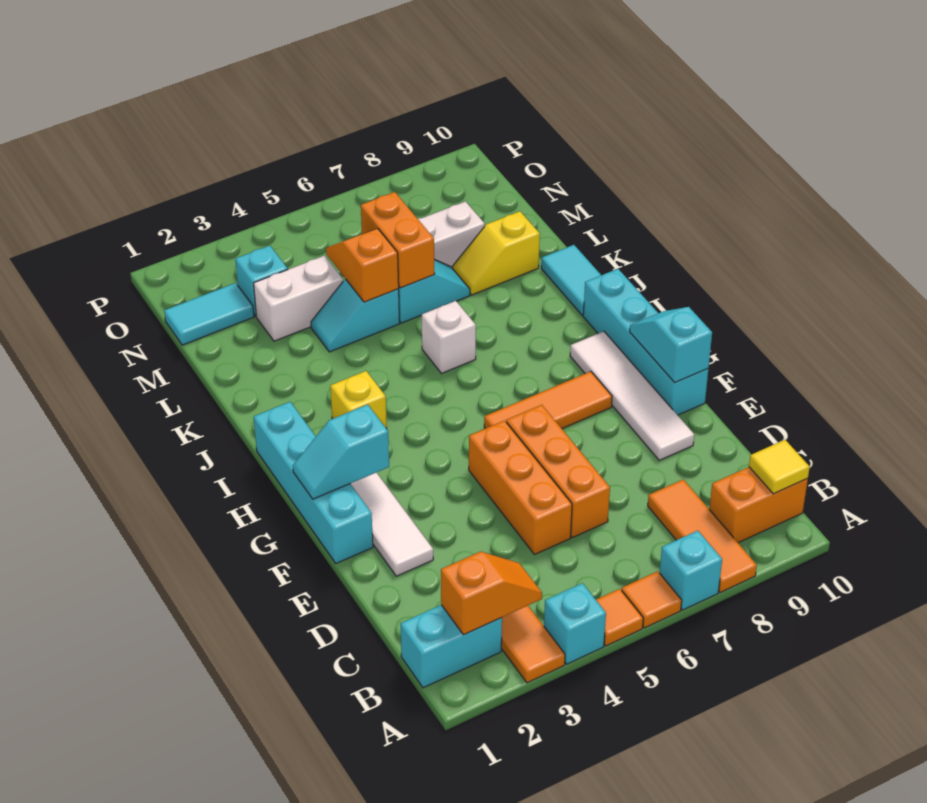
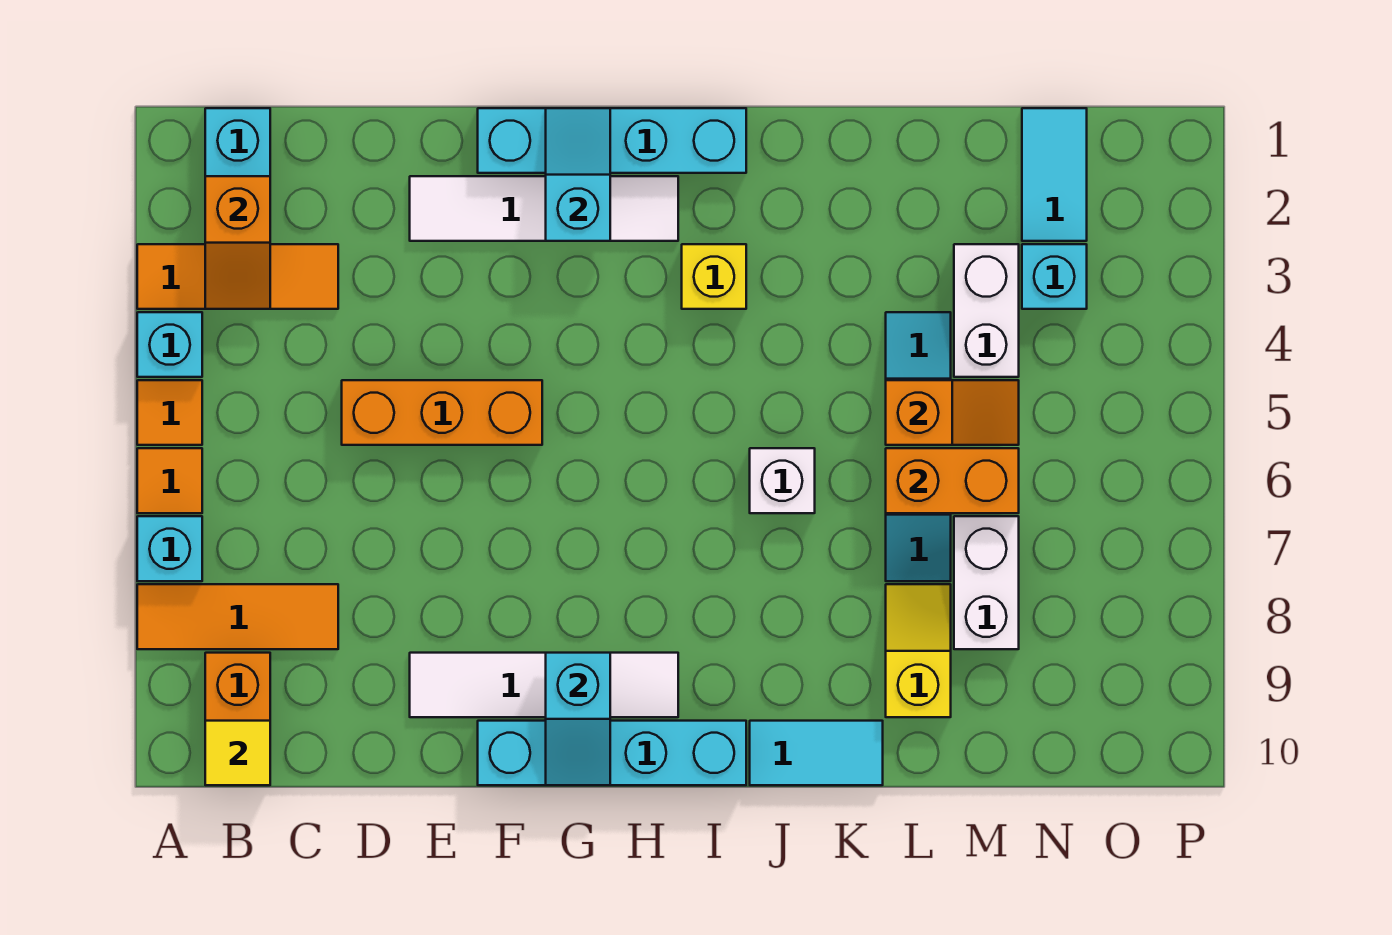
orange brick D6:F6 level 1 -> none
cyan slope F10:G10 level 2 top F -> cyan slope G9:G10 level 2 top 9
orange tile G6:G8 level 1 -> none

